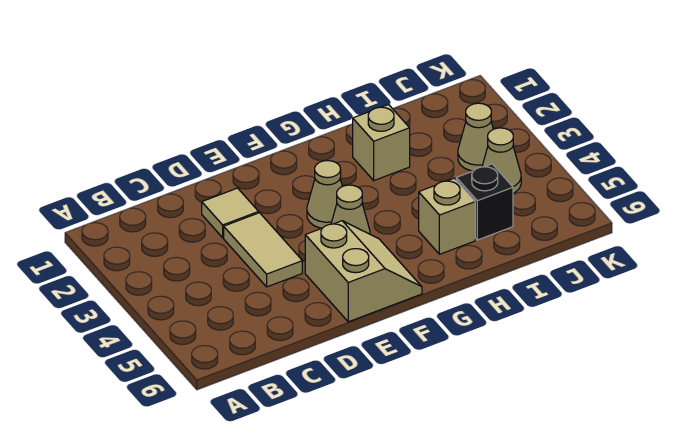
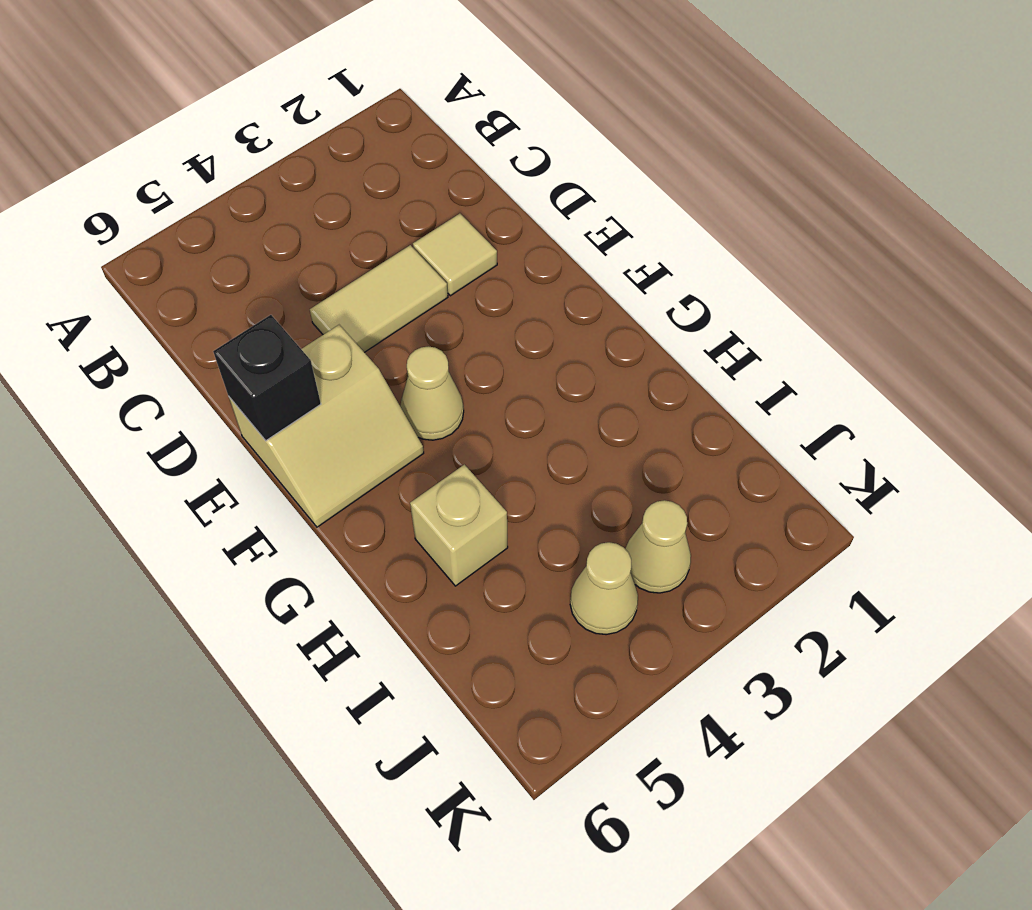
tan cone F3 level 1 -> none
tan brick H2 level 1 -> none
black brick I5 level 1 -> black brick E6 level 2

